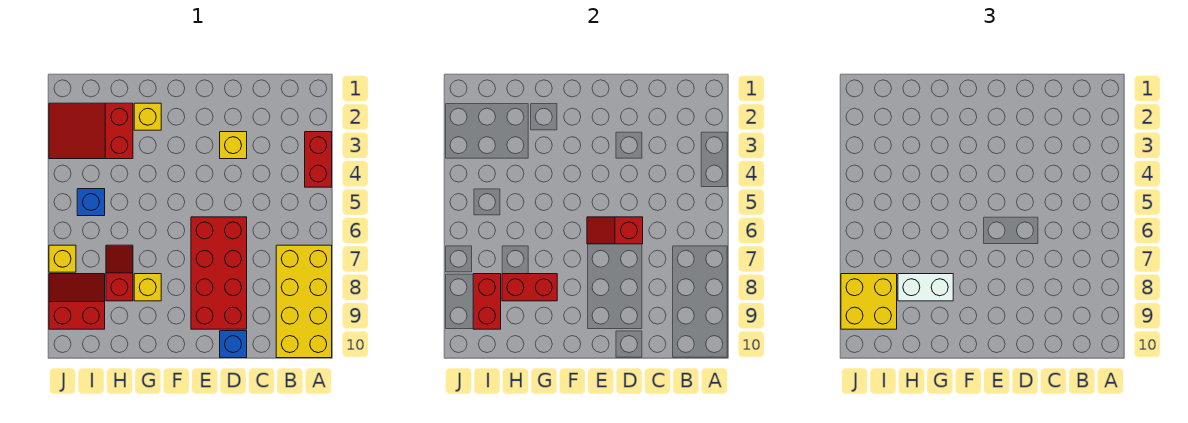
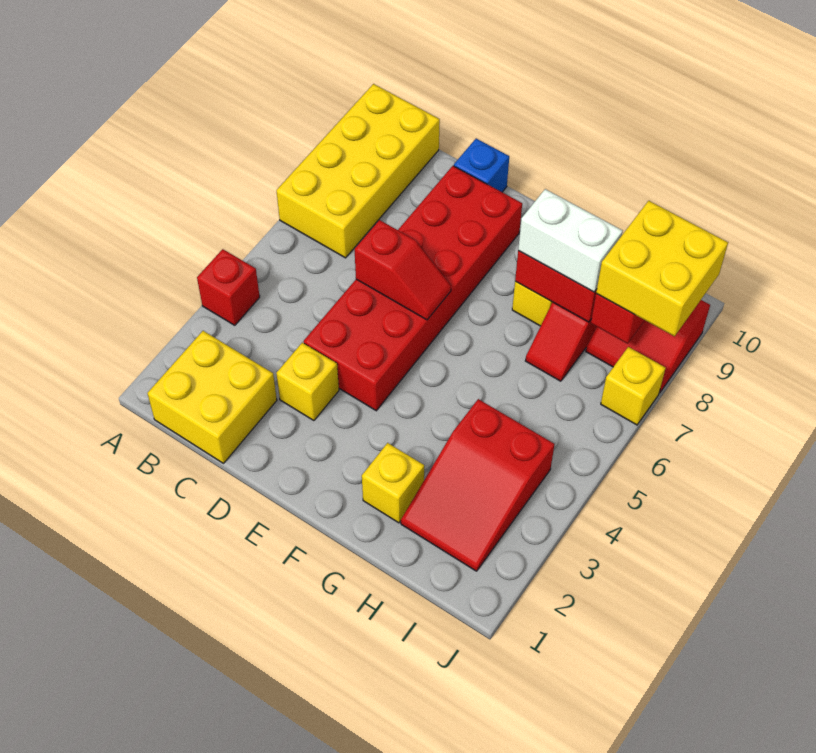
red brick A3:A4 level 1 -> red brick A4 level 1
none -> yellow brick B1:C2 level 1
red brick D6:E9 level 1 -> red brick D4:E9 level 1
red slope H2:J3 level 1 top H -> red slope H2:I4 level 1 top 4
blue brick I5 level 1 -> none

